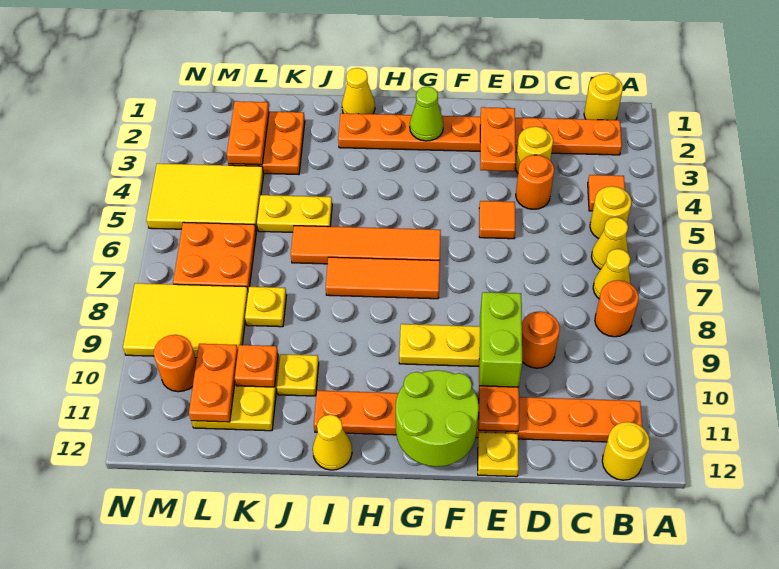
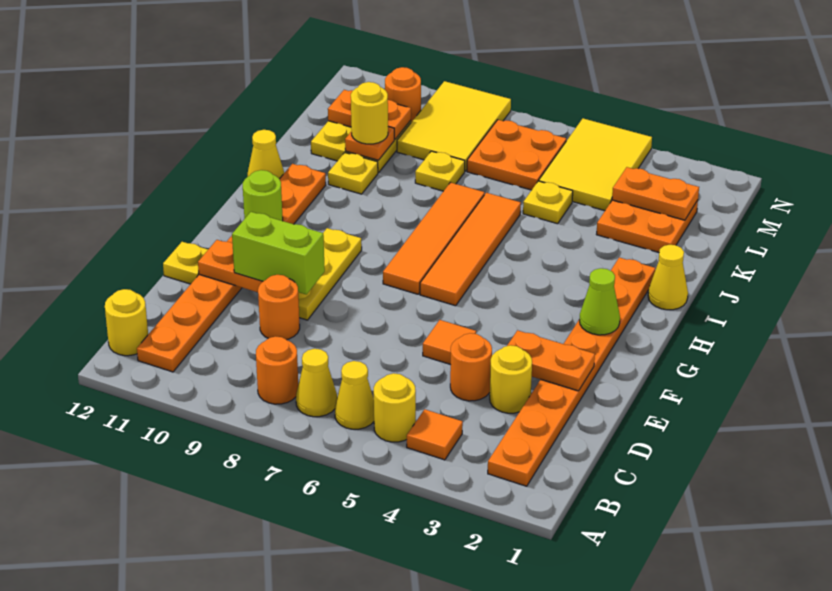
yellow round brick B1 level 1 -> yellow round brick K10 level 3
lime round brick F11:G12 level 2 -> lime round brick G11 level 2
orange tile G7:I7 level 1 -> orange tile G7:J7 level 1
yellow plate J5:K5 level 1 -> yellow plate K5 level 1

